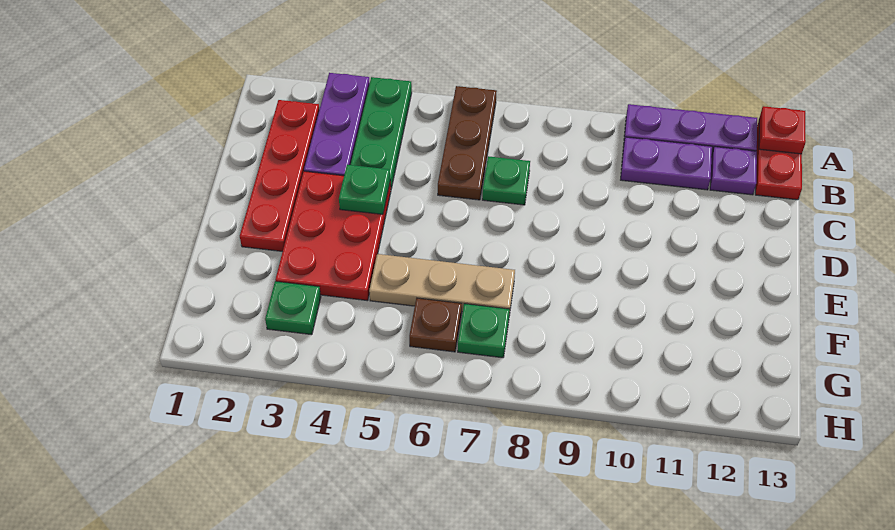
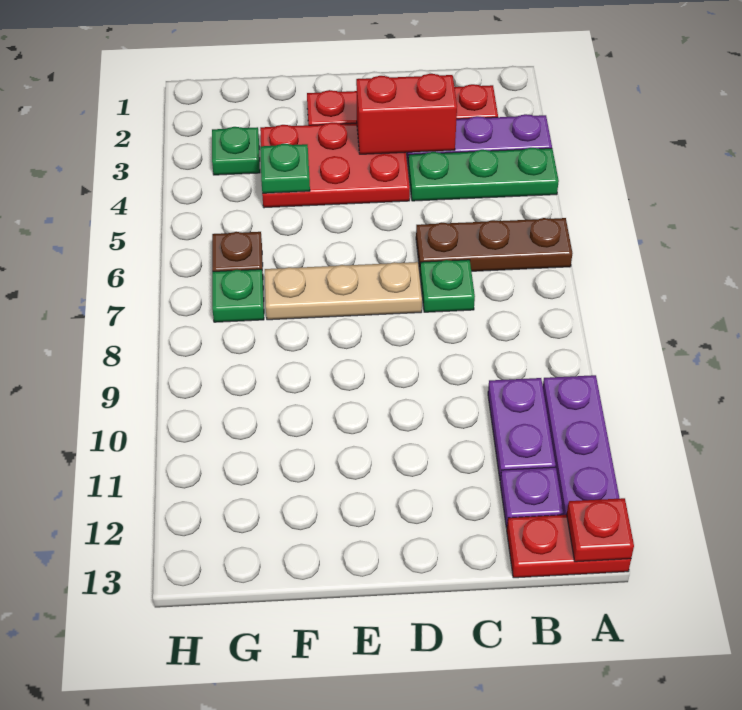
none -> red brick C3:D3 level 2
green plate D4 level 2 -> green plate F4 level 2
tan plate F5:F7 level 1 -> tan plate D7:F7 level 1

